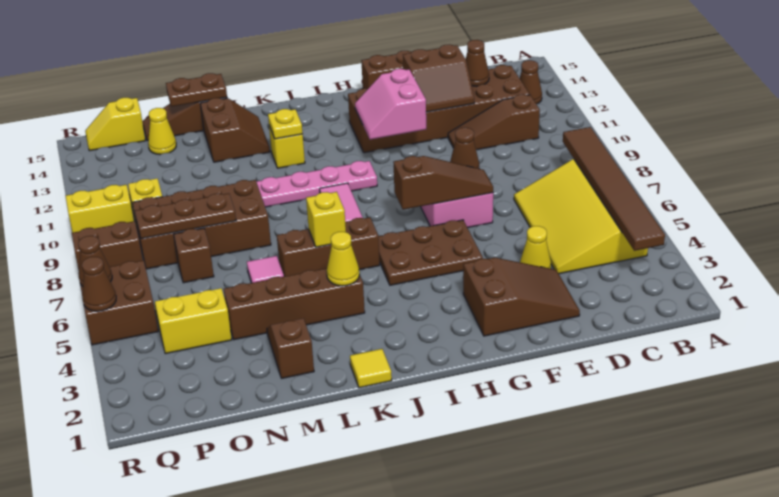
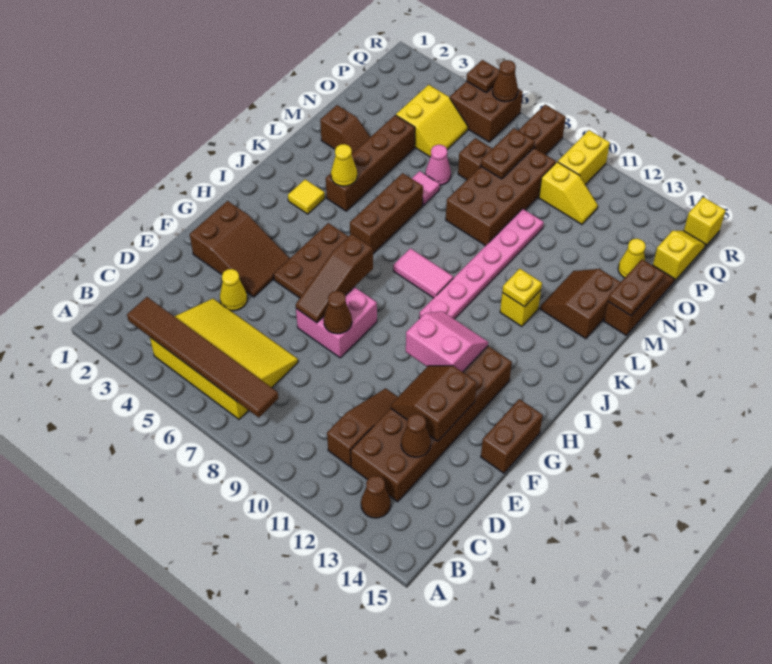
brown slope E2:G3 level 1 top G -> brown slope F2:G4 level 1 top 2
yellow tile K1 level 1 -> yellow tile J3 level 1
yellow brick K6 level 2 -> yellow brick R15 level 1
brown slope L13:M14 level 1 top M -> brown slope L13:M14 level 1 top 14
none -> pink cone N6 level 1
brown plate N8:P8 level 2 -> brown plate O8:P8 level 2
brown cone R5 level 2 -> brown plate R5 level 2

